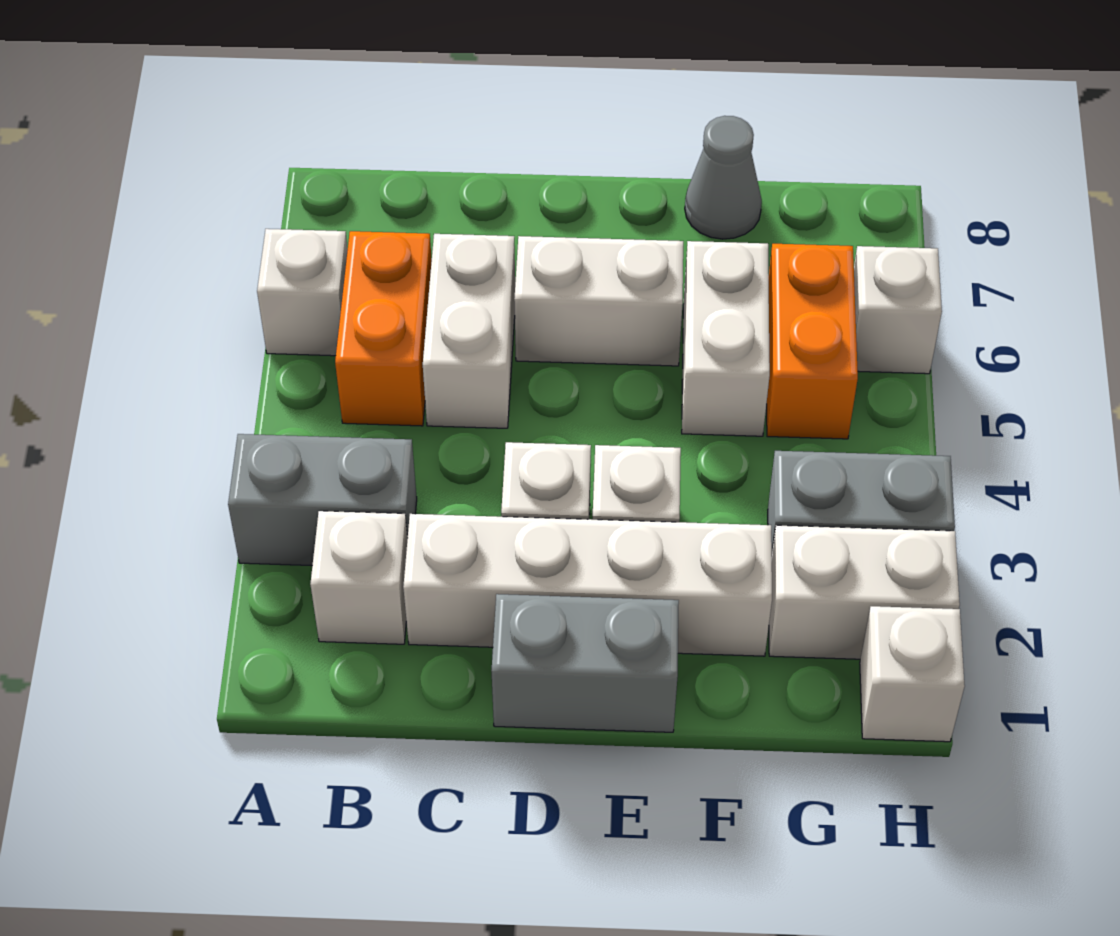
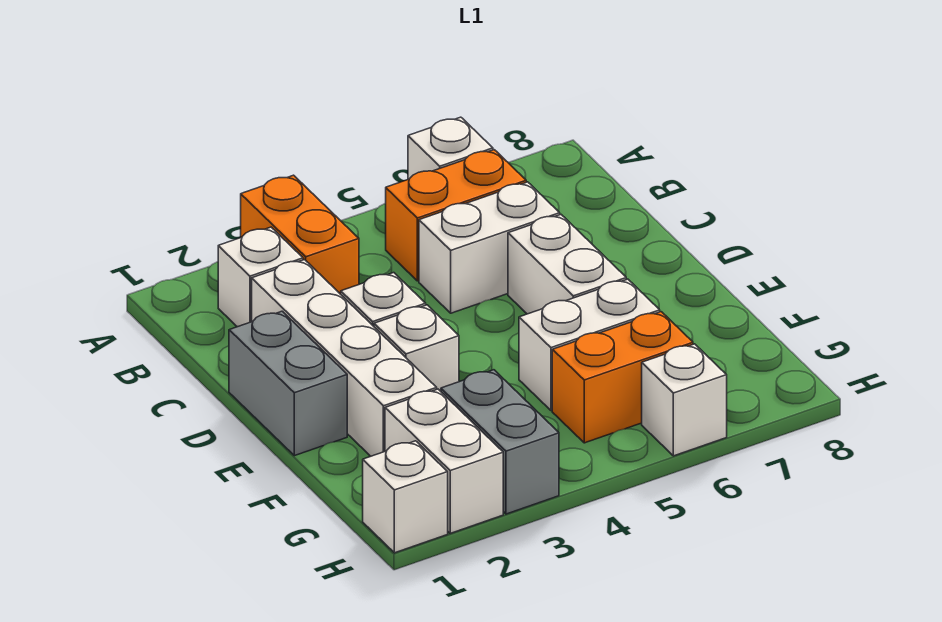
grey brick A3:B3 level 1 -> orange brick A3:B3 level 1
grey cone F8 level 1 -> none

